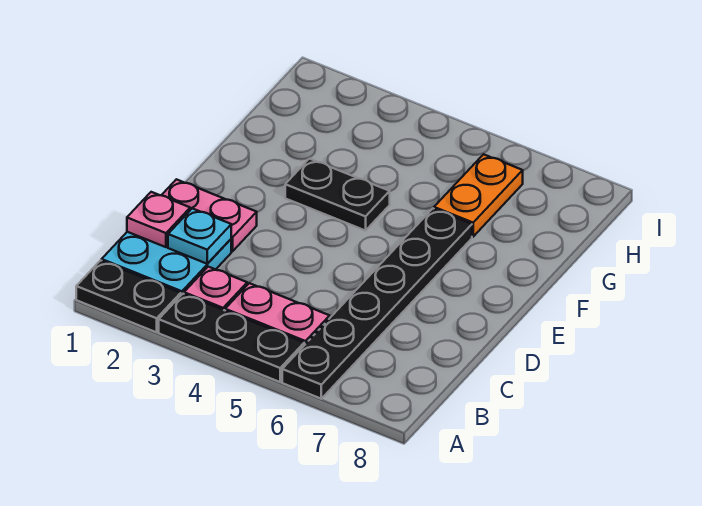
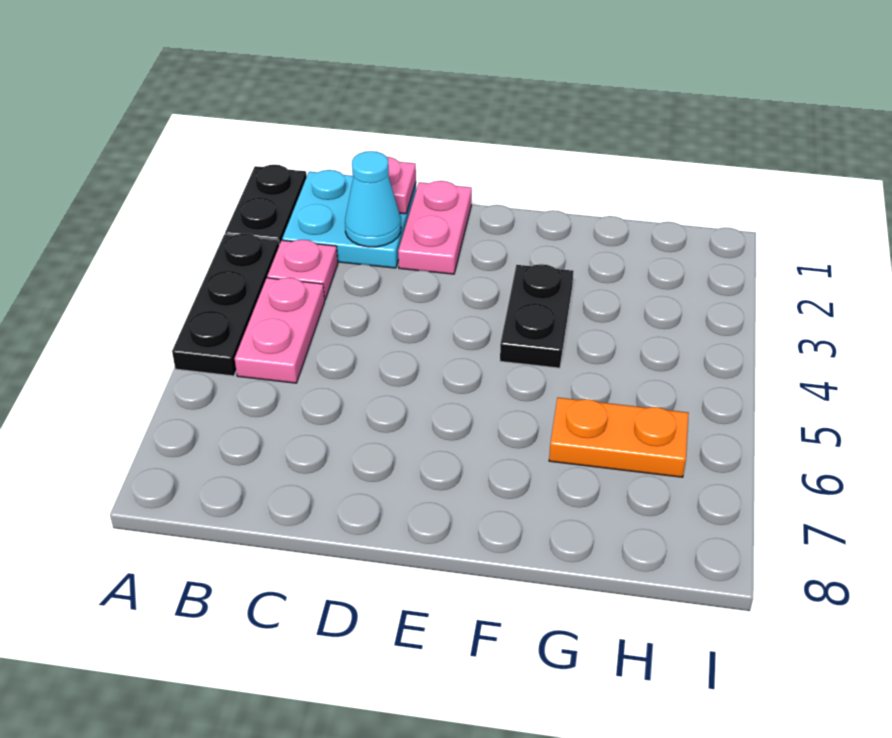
black plate A6:F6 level 1 -> none
cyan plate C2 level 2 -> cyan cone C2 level 2

